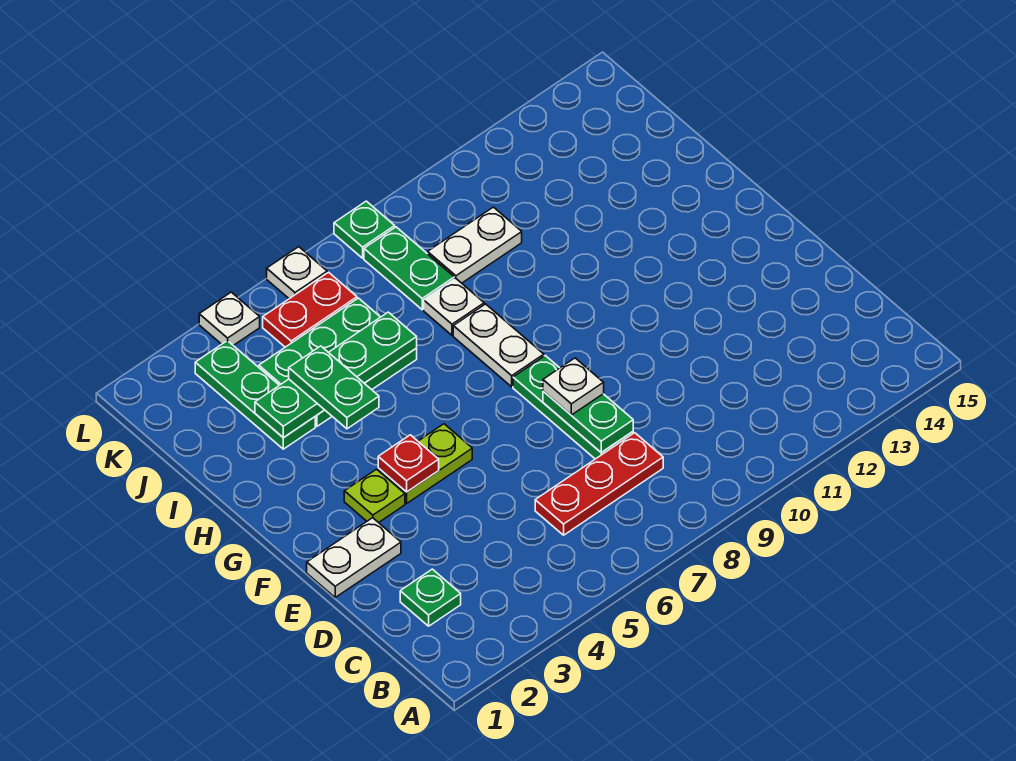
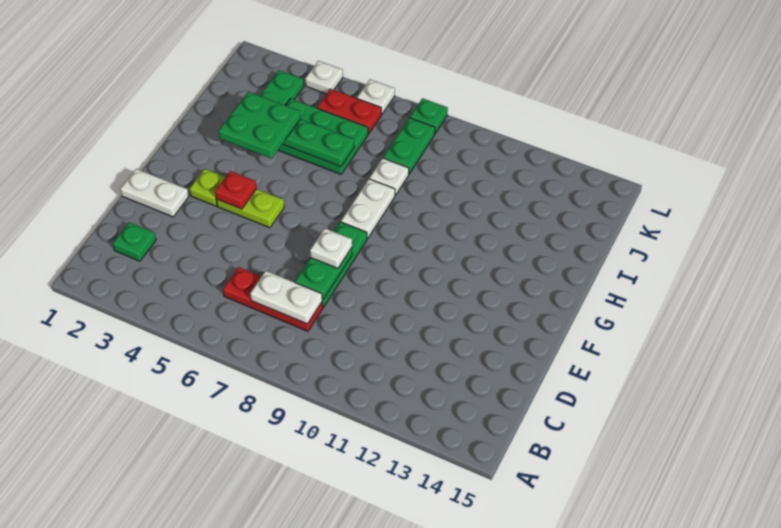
green plate H4:I4 level 3 -> green plate H3:I4 level 3
white plate J9:J10 level 1 -> white plate C7:C8 level 2

